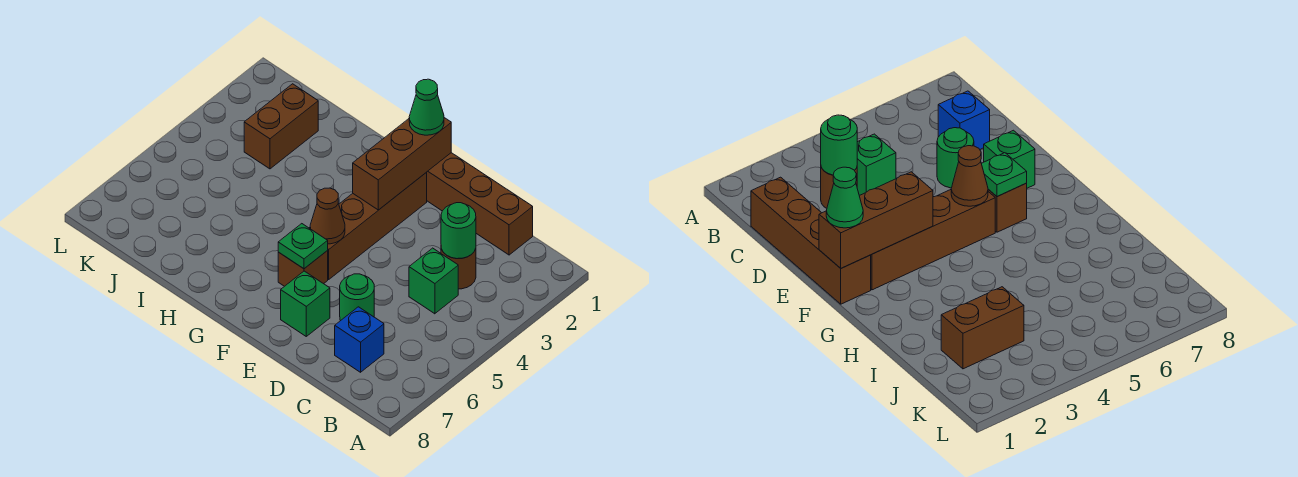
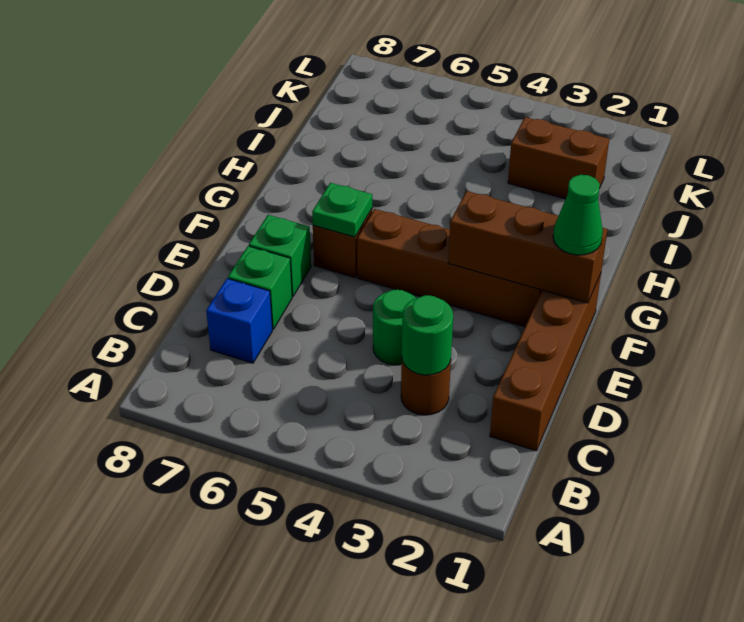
green brick C4 level 1 -> green brick D7 level 1
green round brick D6 level 1 -> green round brick D4 level 1
brown cone F5 level 2 -> none

